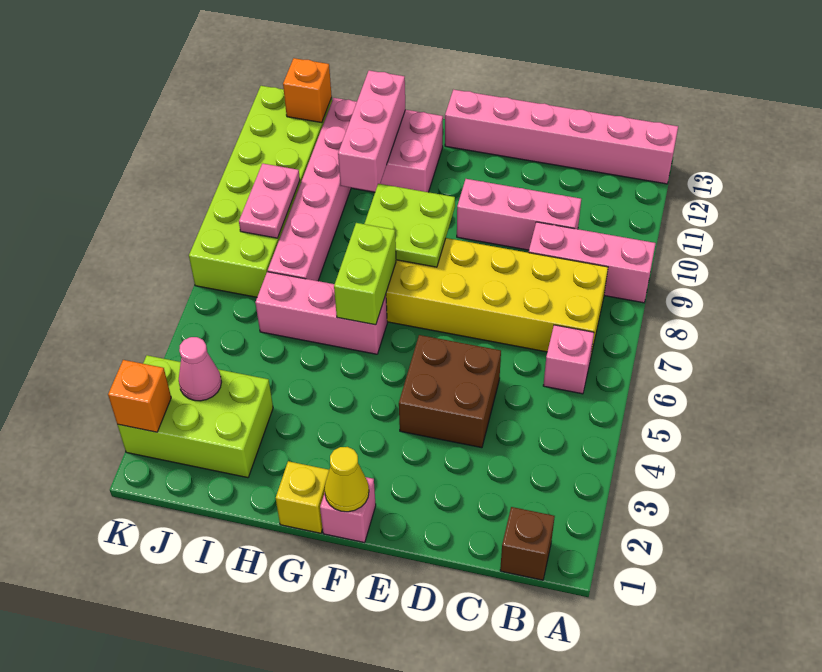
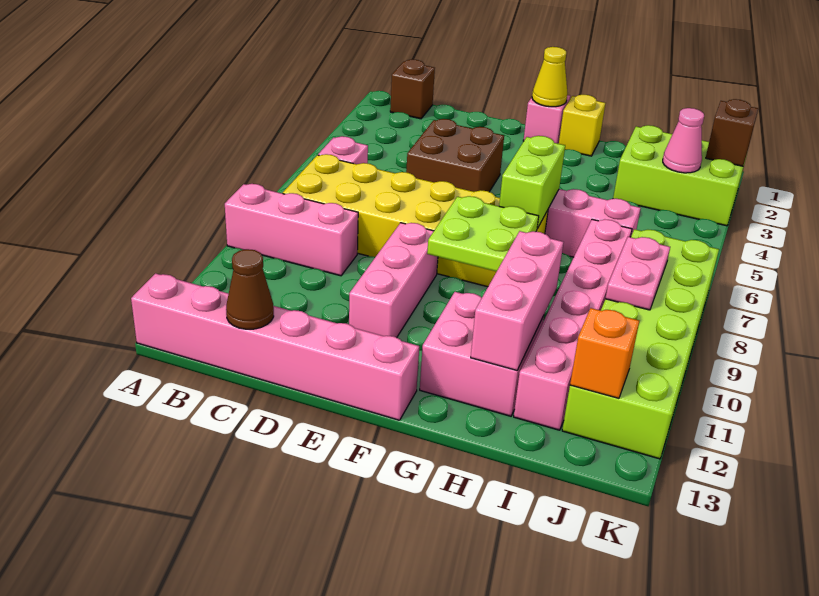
pink brick C10:E10 level 1 -> pink brick E9:E11 level 1
none -> brown cone C13 level 2
orange brick K2 level 2 -> brown brick K2 level 2

